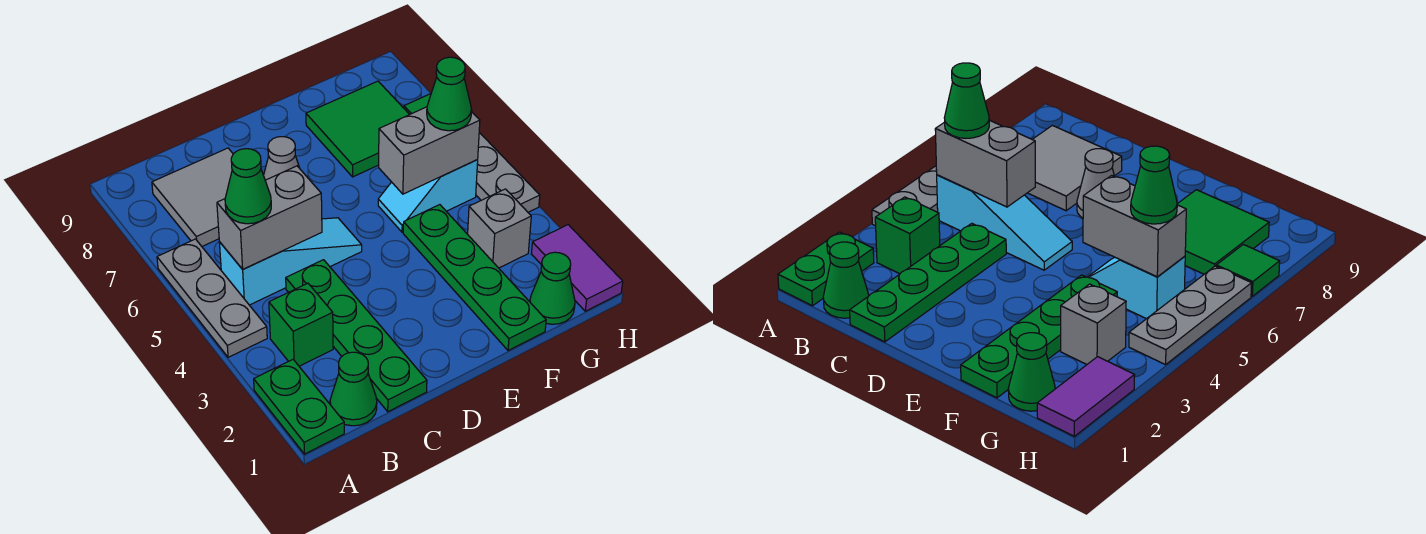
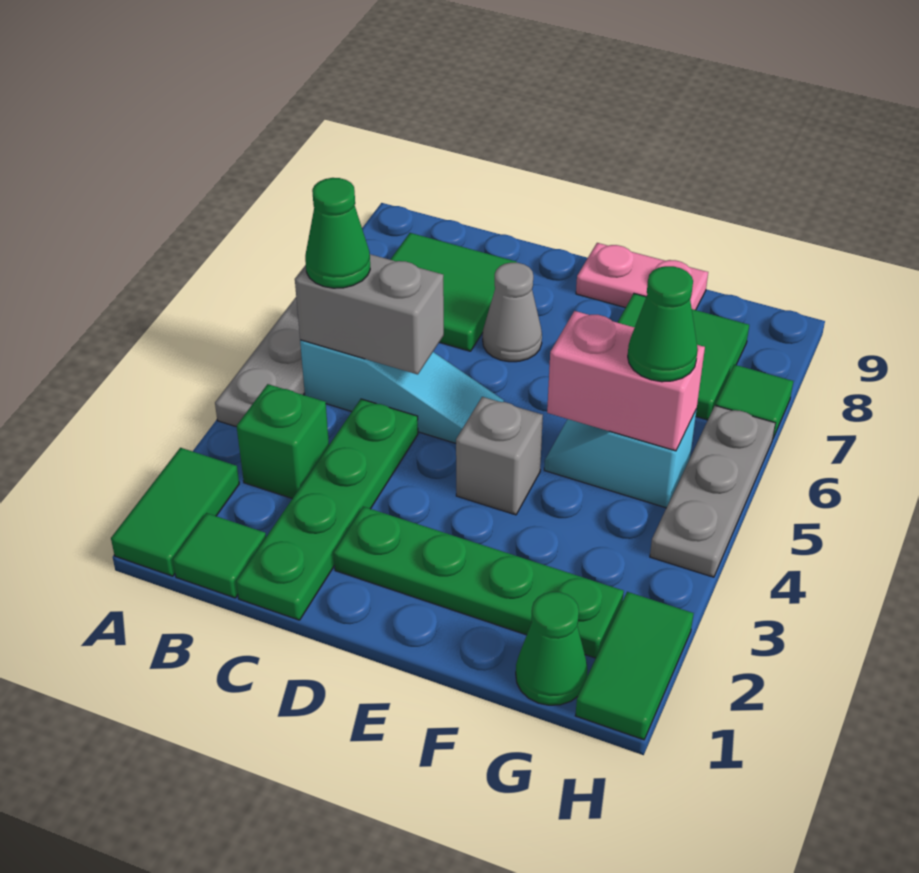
green plate A1:A2 level 1 -> green tile A1:A2 level 1
green cone B1 level 1 -> green tile B1 level 1
grey tile B7:C8 level 1 -> green tile B7:C8 level 1
none -> pink plate E9:F9 level 1
green plate F1:F4 level 1 -> green plate D2:G2 level 1
grey brick F5:G5 level 2 -> pink brick F5:G5 level 2
grey brick G3 level 1 -> grey brick E4 level 1
purple tile H1:H2 level 1 -> green tile H1:H2 level 1

